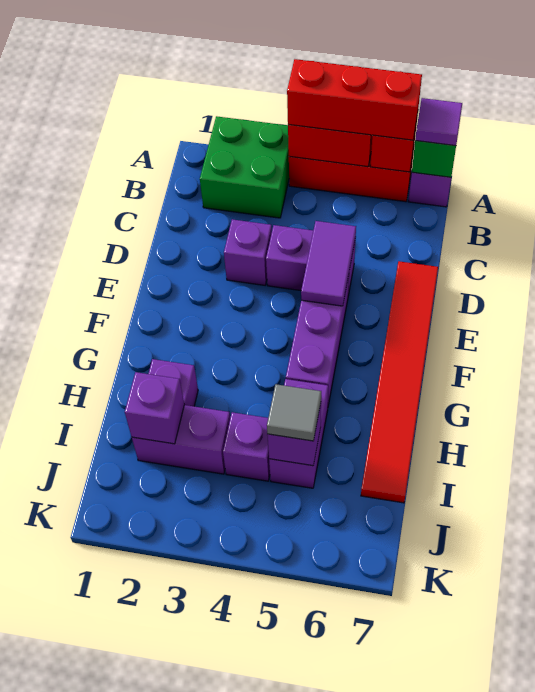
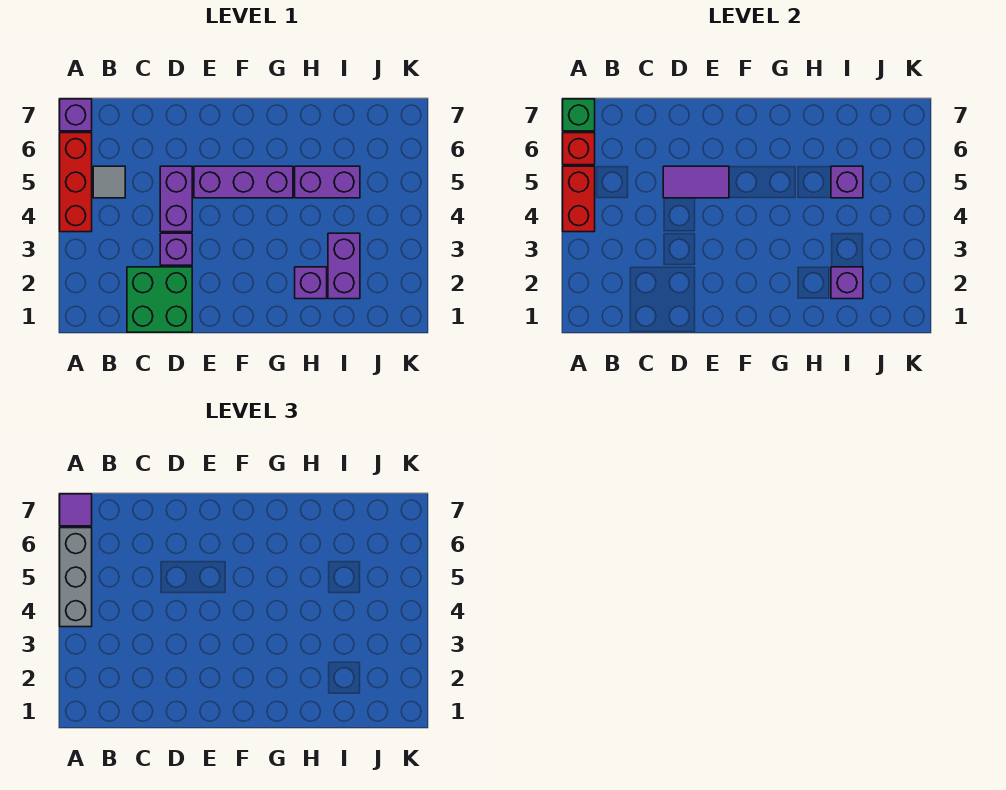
green brick A2:B3 level 1 -> green brick C1:D2 level 1
red brick A4:A6 level 3 -> grey brick A4:A6 level 3
red tile D7:I7 level 1 -> none
purple brick I4 level 1 -> none
grey tile I5 level 3 -> grey tile B5 level 1

